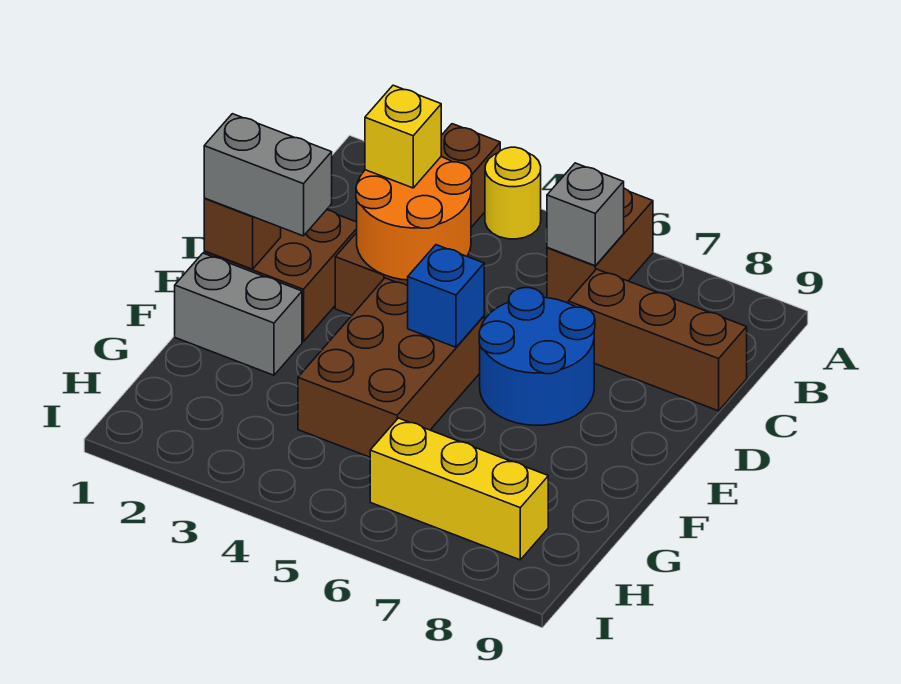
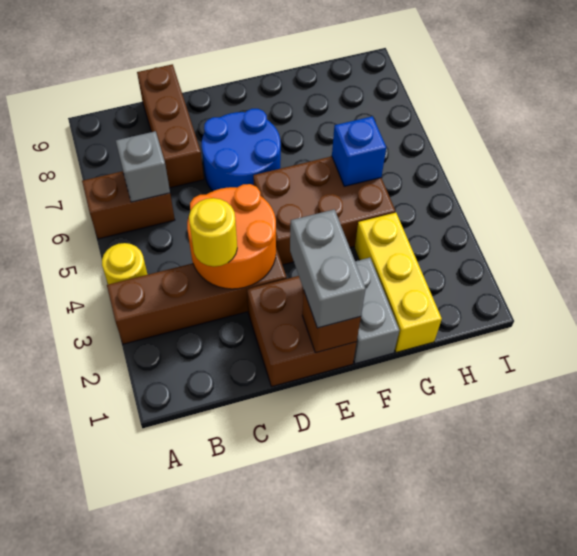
yellow brick C3 level 3 -> yellow round brick C3 level 3
blue brick E5 level 2 -> blue brick G5 level 2
yellow brick H6:H8 level 1 -> yellow brick G1:G3 level 1

